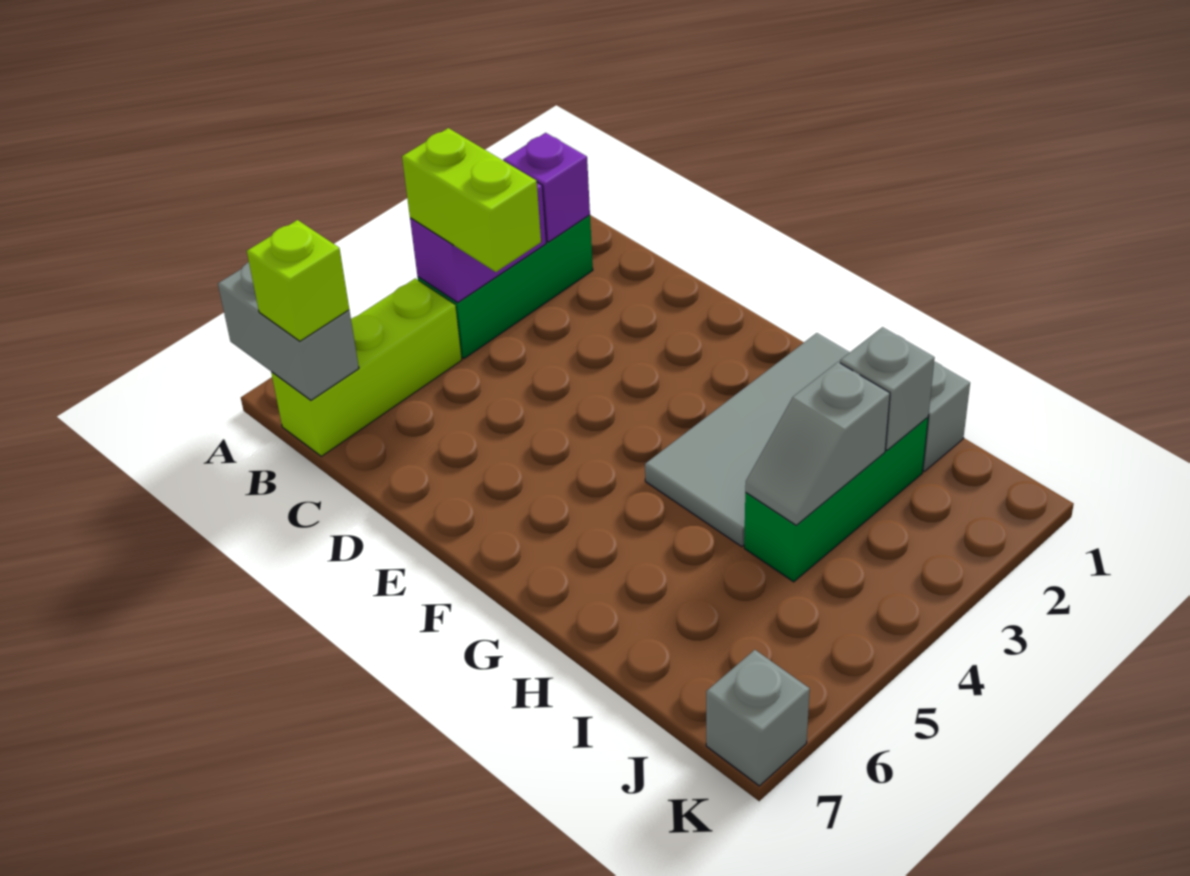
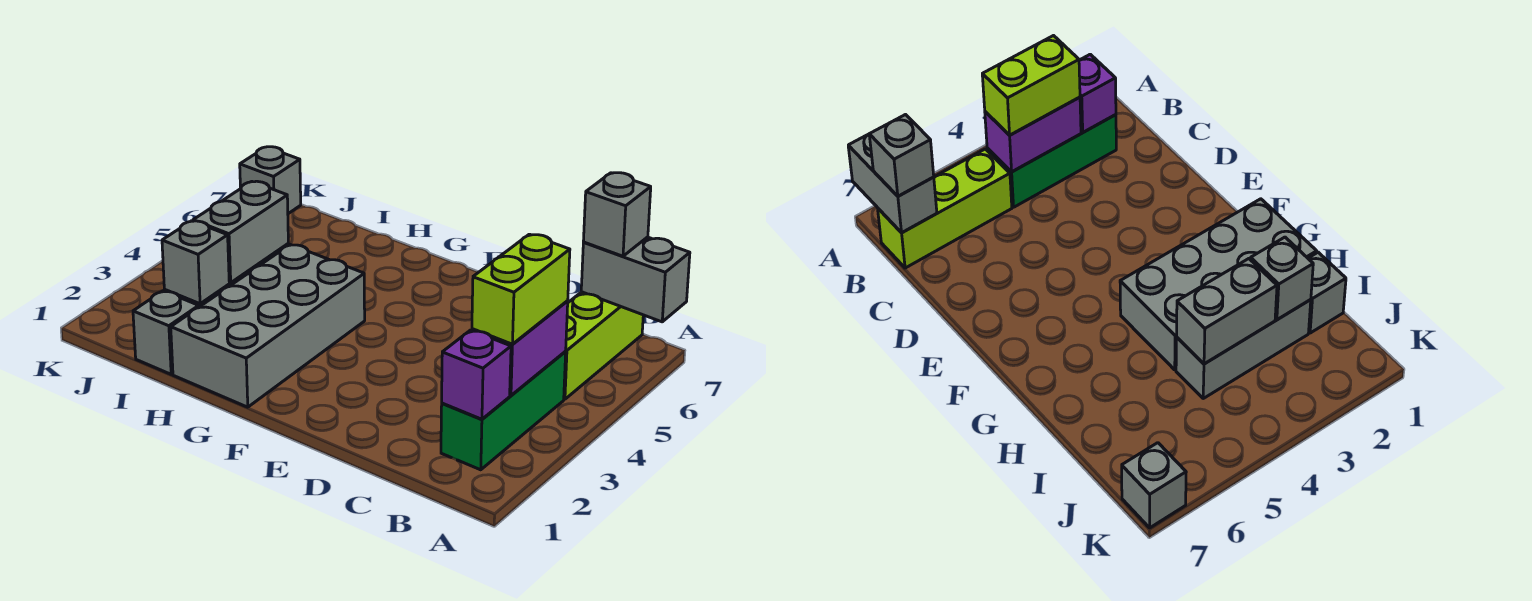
lime brick B4:C4 level 3 -> lime brick B3:B4 level 3
lime brick B7 level 3 -> grey brick B7 level 3
grey tile G1:H4 level 1 -> grey brick G1:H4 level 1
green brick I2:I4 level 1 -> grey brick I2:I4 level 1
grey slope I3:I4 level 2 top 3 -> grey brick I3:I4 level 2

